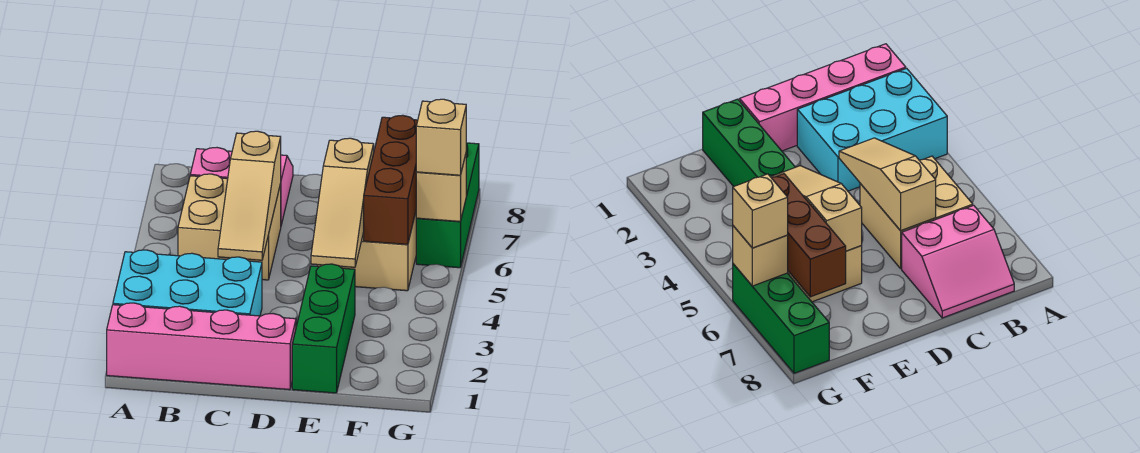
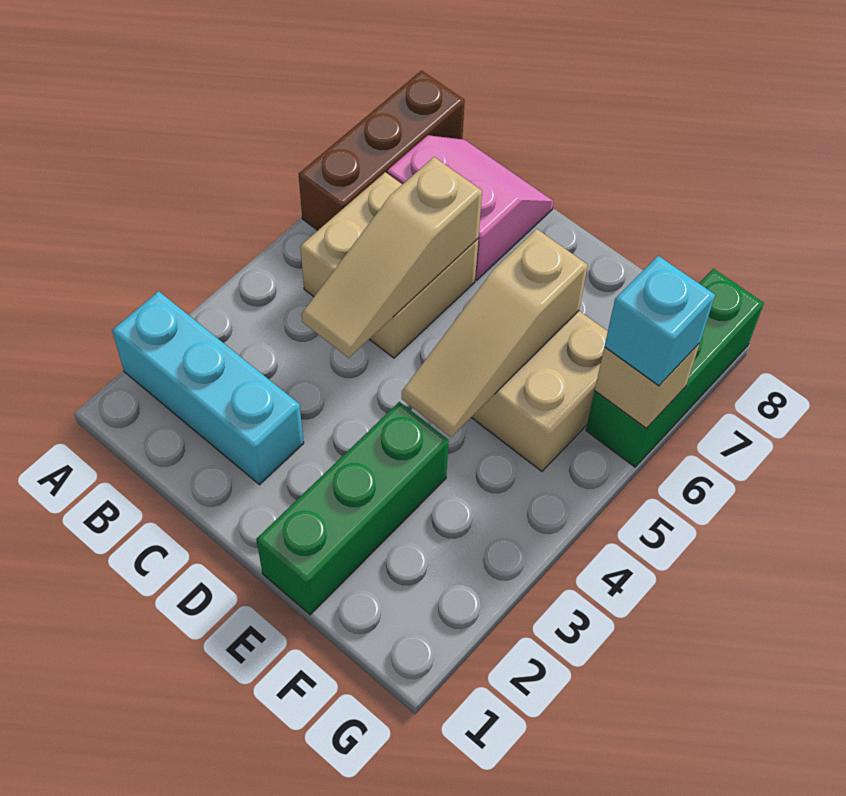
pink brick A1:D1 level 1 -> none
cyan brick A2:C3 level 1 -> cyan brick A2:C2 level 1
brown brick F5:F7 level 2 -> brown brick A6:A8 level 1
tan brick G6 level 3 -> cyan brick G6 level 3

